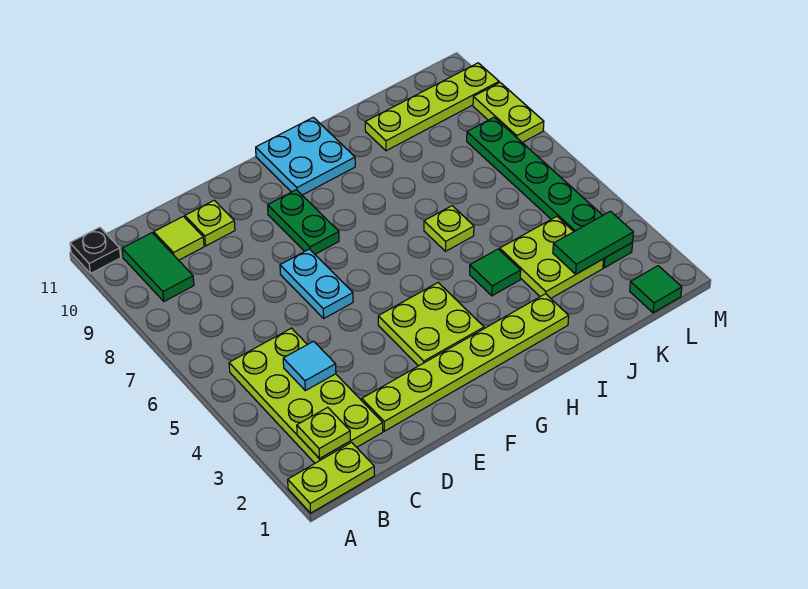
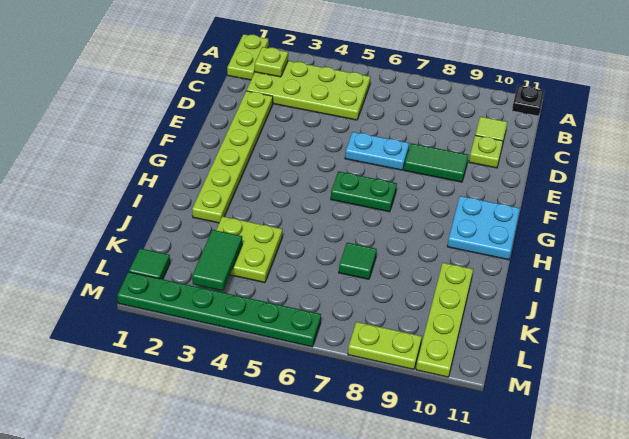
green tile B9:B10 level 1 -> green tile E8:E9 level 1
cyan tile C4 level 2 -> none
lime plate F3:G4 level 1 -> none
green plate F8:F9 level 1 -> green plate G6:G7 level 1
green tile I4 level 1 -> green tile J7 level 1
lime plate I6 level 1 -> none
green plate L3:L8 level 1 -> green plate M1:M6 level 1

